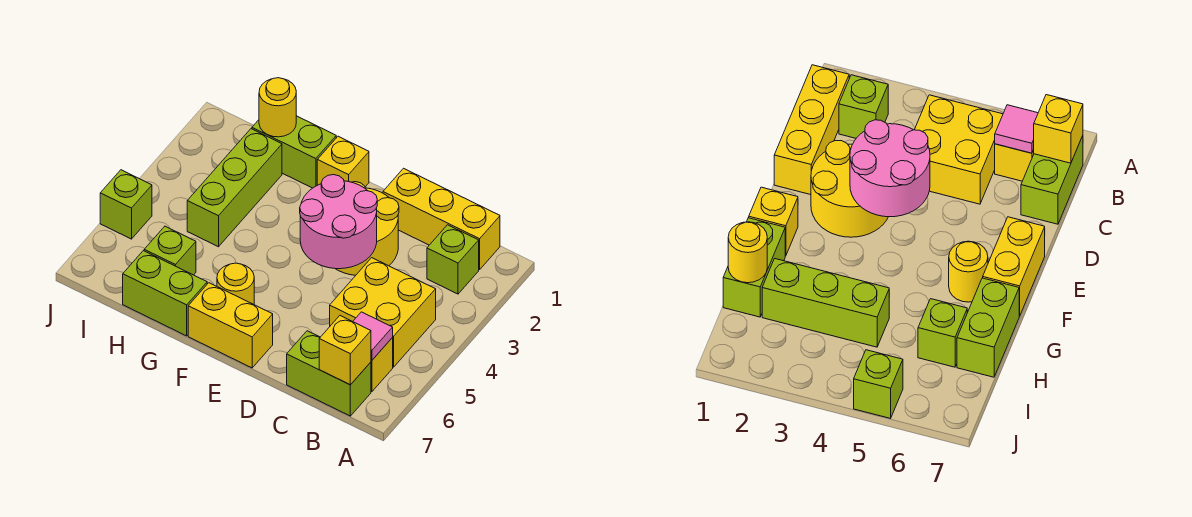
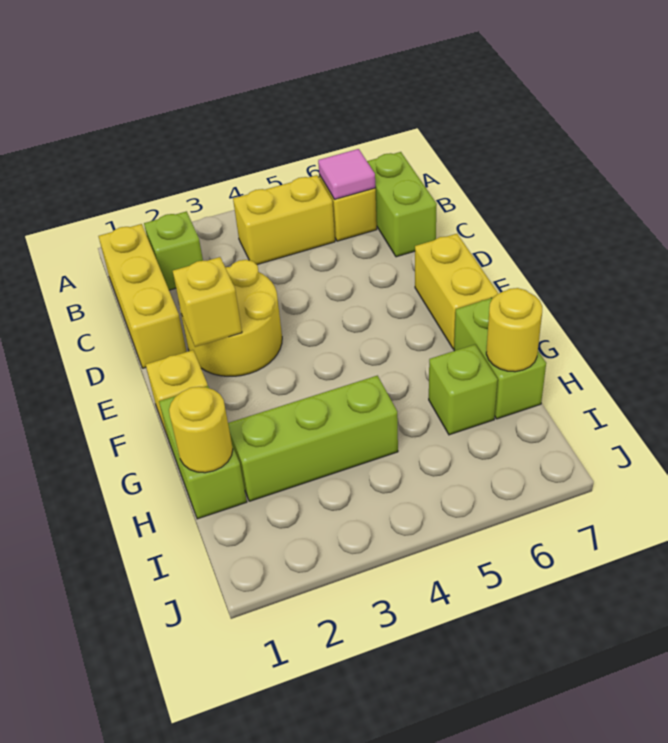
yellow brick B4:C5 level 1 -> yellow brick B4:B5 level 1
yellow brick B7 level 2 -> yellow brick E2 level 2
pink round brick D3:E4 level 2 -> none
yellow round brick F6 level 1 -> yellow round brick H7 level 2
lime brick J5 level 1 -> none

